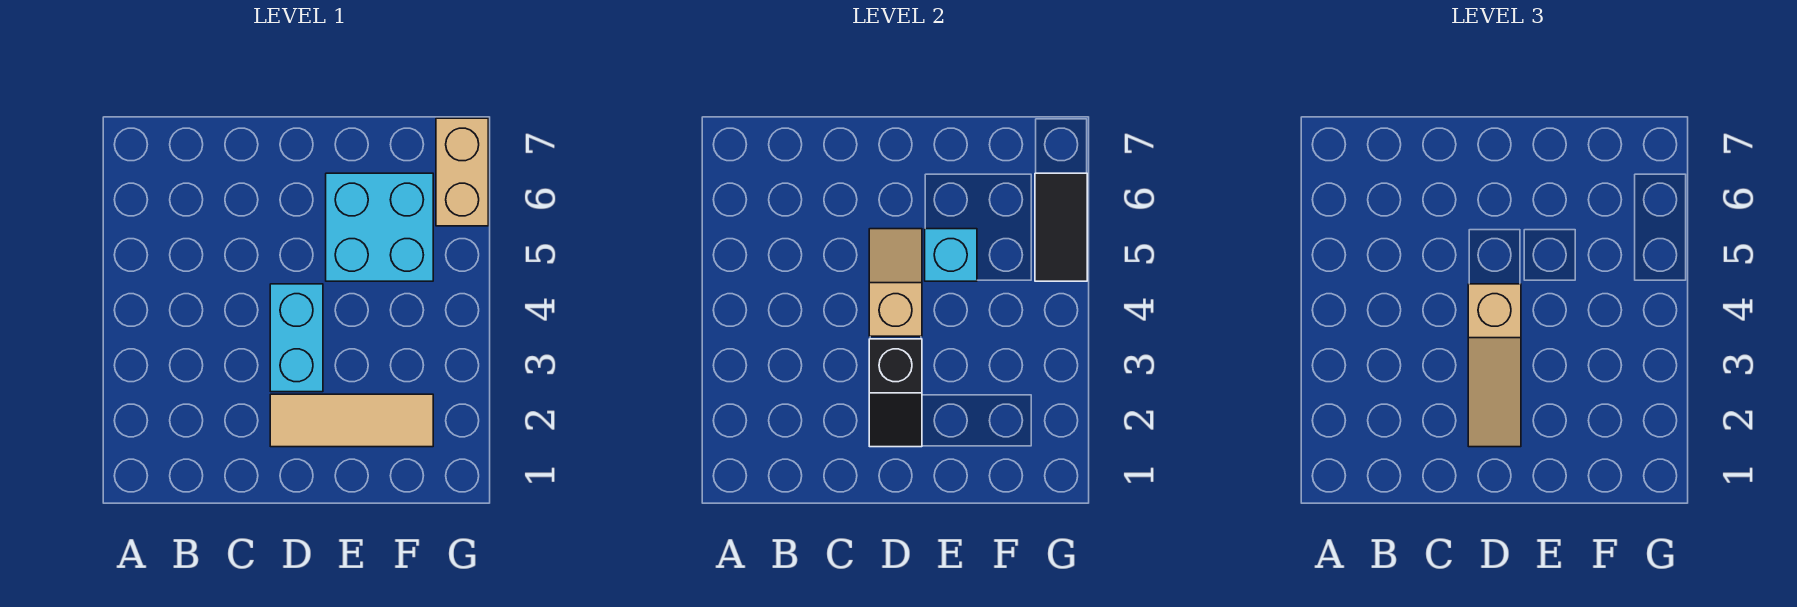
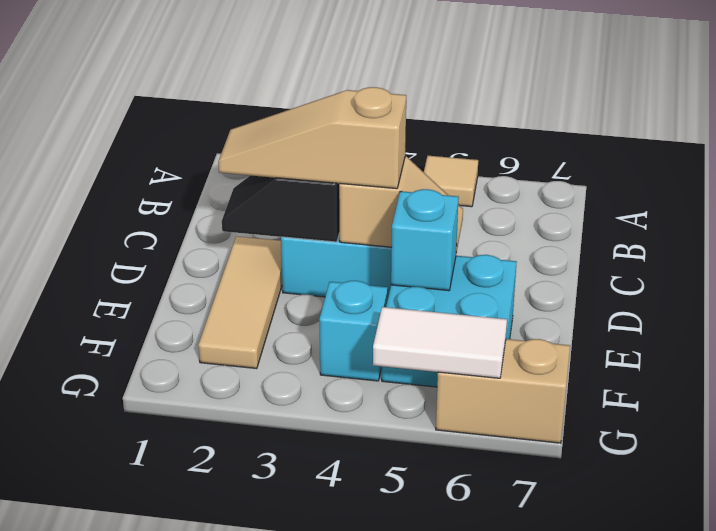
none -> tan tile A5 level 1
none -> cyan brick F4 level 1
black tile G5:G6 level 2 -> white tile G5:G6 level 2

